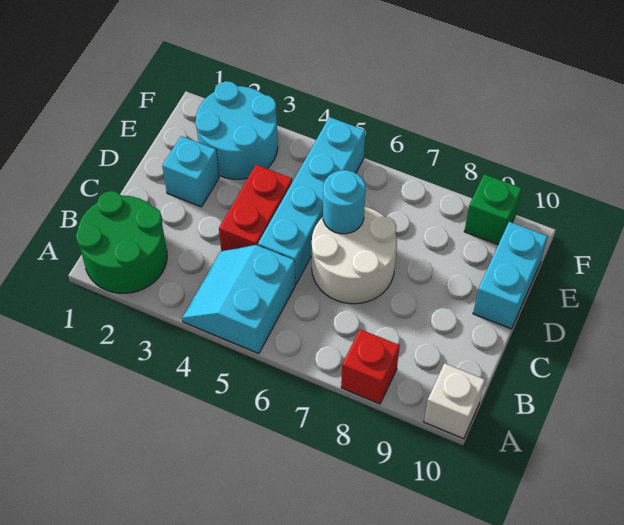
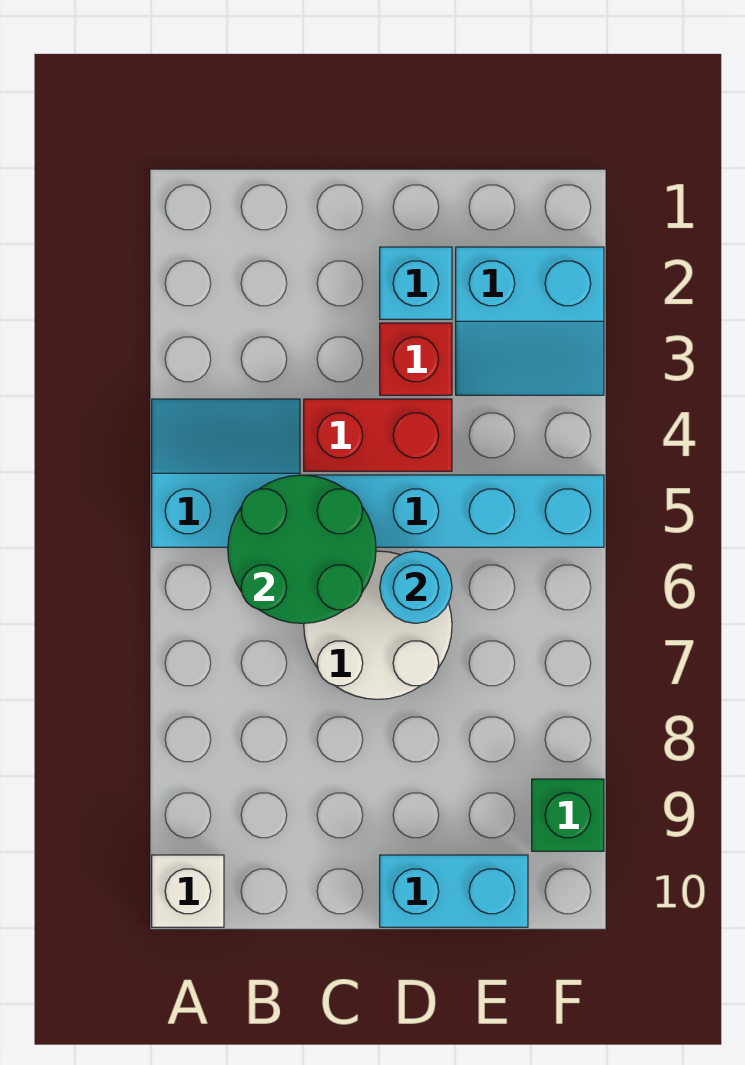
green round brick A1:B2 level 1 -> green round brick B5:C6 level 2
red brick A8 level 1 -> red brick D3 level 1
cyan round brick E2:F3 level 1 -> cyan slope E2:F3 level 1 top 2

